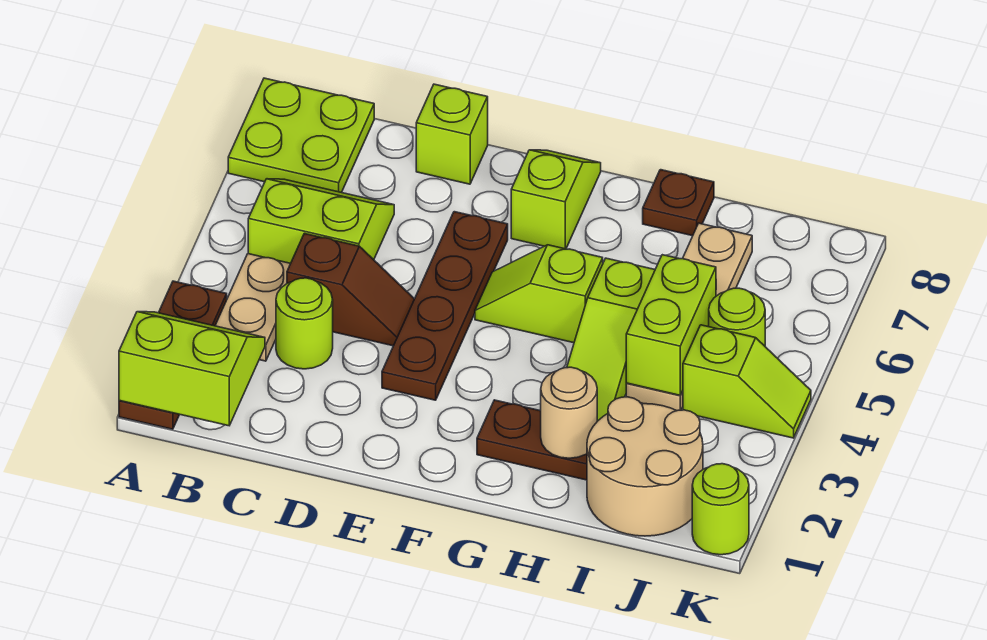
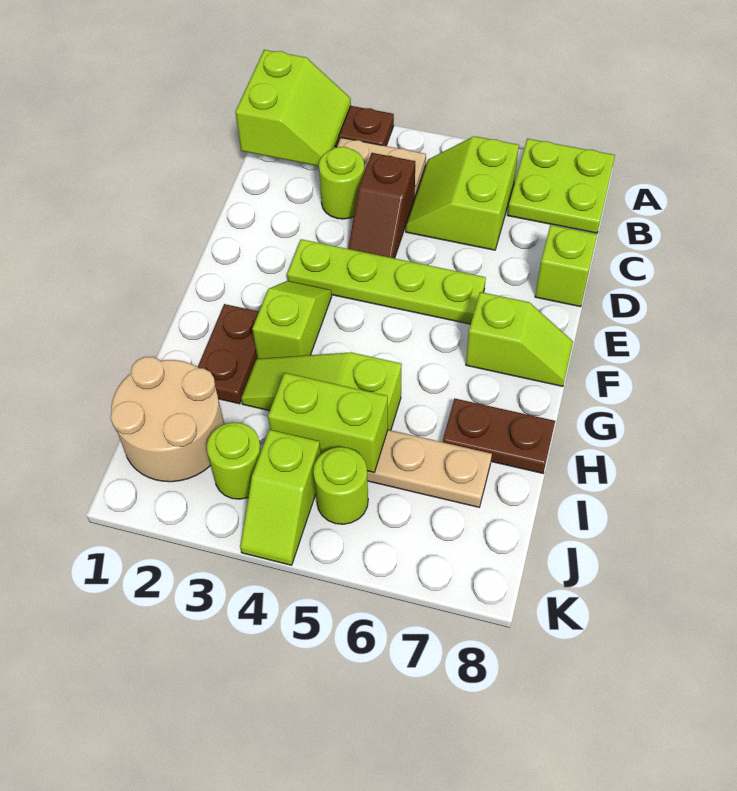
lime slope B5:C6 level 1 top 5 -> lime slope B5:C6 level 1 top 6
brown plate E3:E6 level 1 -> lime plate E3:E6 level 1
lime slope F5:G5 level 1 top G -> lime slope F3:G3 level 1 top G
tan round brick H2 level 2 -> none
brown plate H8 level 1 -> brown plate H7:H8 level 1
lime round brick K1 level 1 -> lime round brick J3 level 1

